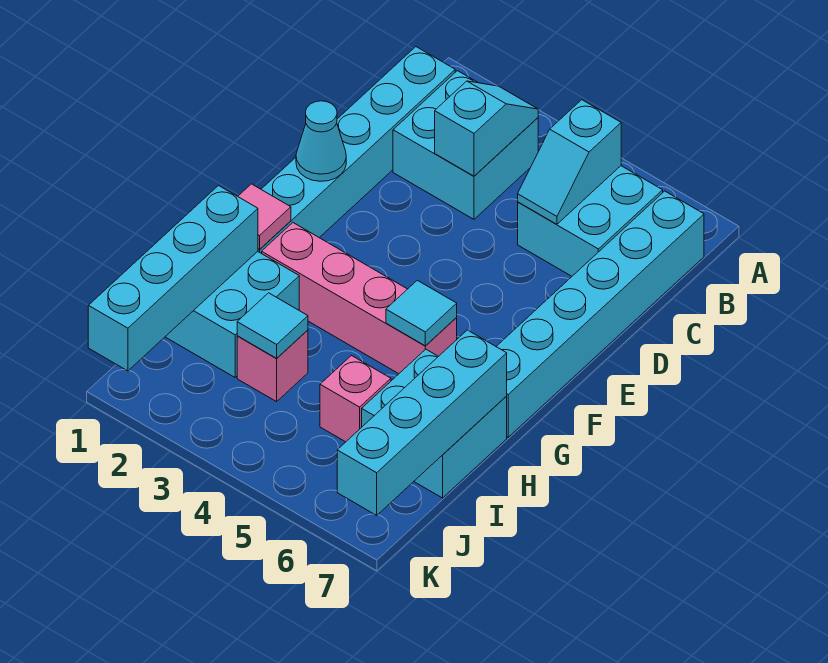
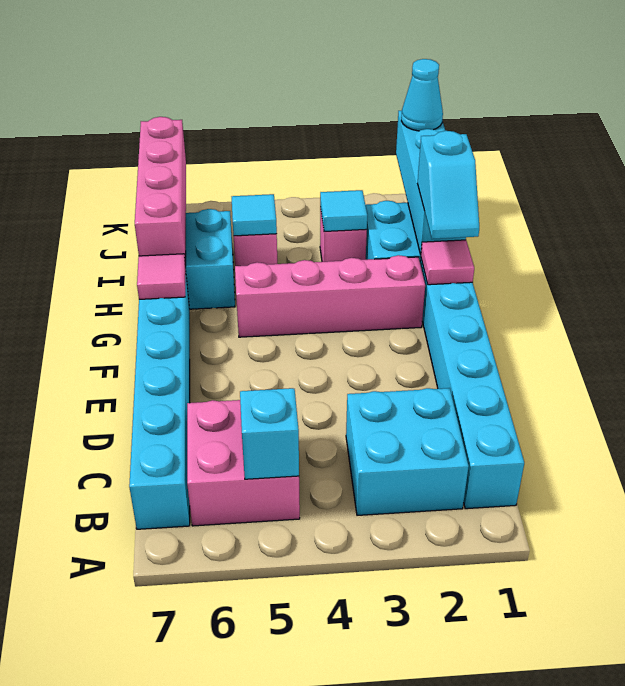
cyan slope B3:C3 level 2 top C -> cyan slope G1:H1 level 3 top H
cyan brick B5:C6 level 1 -> pink brick B5:C6 level 1
cyan cone E1 level 2 -> cyan cone K1 level 3
cyan tile G5 level 2 -> cyan tile I5 level 2
none -> pink tile G7 level 2
cyan brick H7:K7 level 2 -> pink brick H7:K7 level 2

